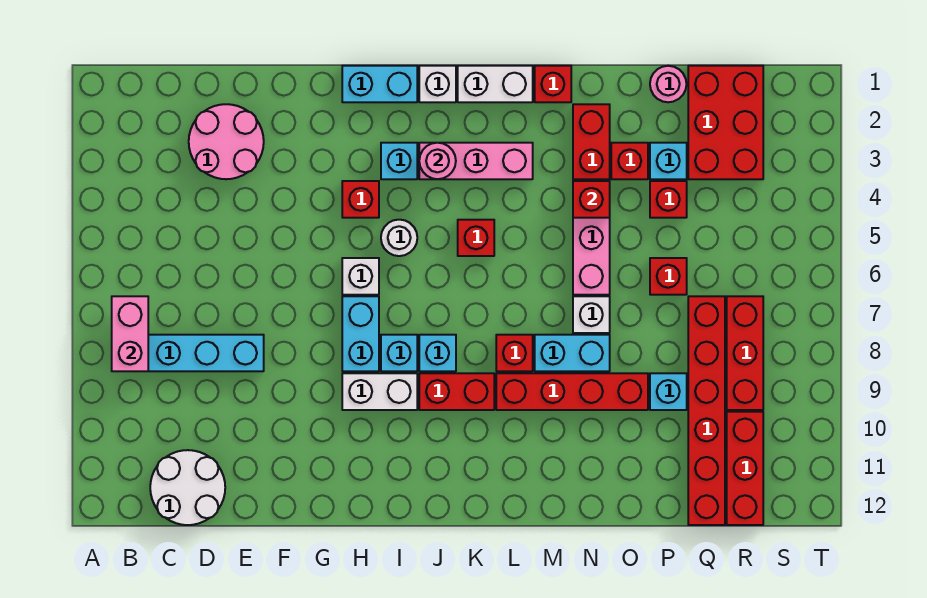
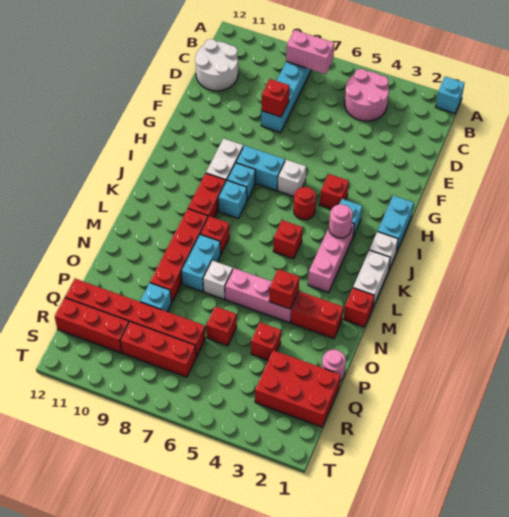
pink round brick D2:E3 level 1 -> pink round brick B4:C5 level 1
white round brick I5 level 1 -> red round brick I5 level 1
red brick O3 level 1 -> red brick E8 level 2
cyan brick P3 level 1 -> cyan brick A1 level 1

